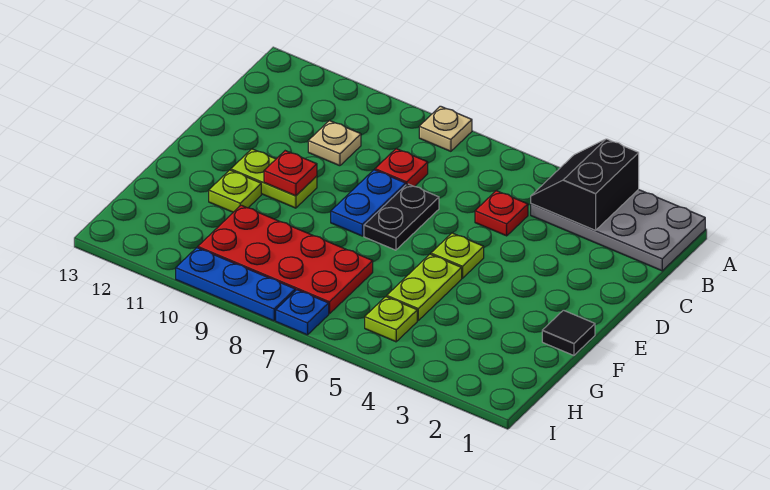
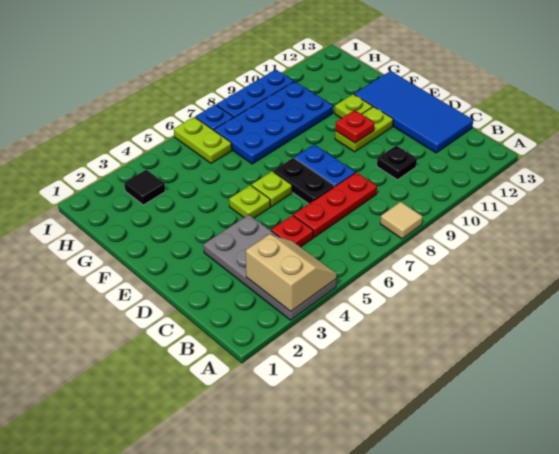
grey plate A1:B4 level 1 -> grey plate A3:D4 level 1
black slope A3:B4 level 2 top 3 -> tan slope A3:B4 level 2 top 3
tan plate A8 level 1 -> tan tile A8 level 1
red plate C8 level 1 -> red plate C6:C8 level 1
tan plate C10 level 1 -> black plate C10 level 1
none -> blue tile C12:F13 level 1
black tile F1 level 1 -> black tile H3 level 1
lime plate F5:G5 level 1 -> lime plate H6:I6 level 1
red plate G7:H10 level 1 -> blue plate G7:H10 level 1
lime plate H5 level 1 -> lime plate E6 level 1

